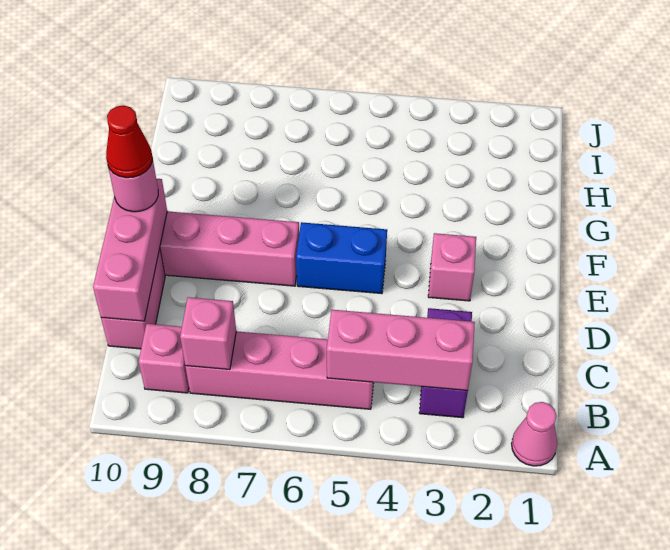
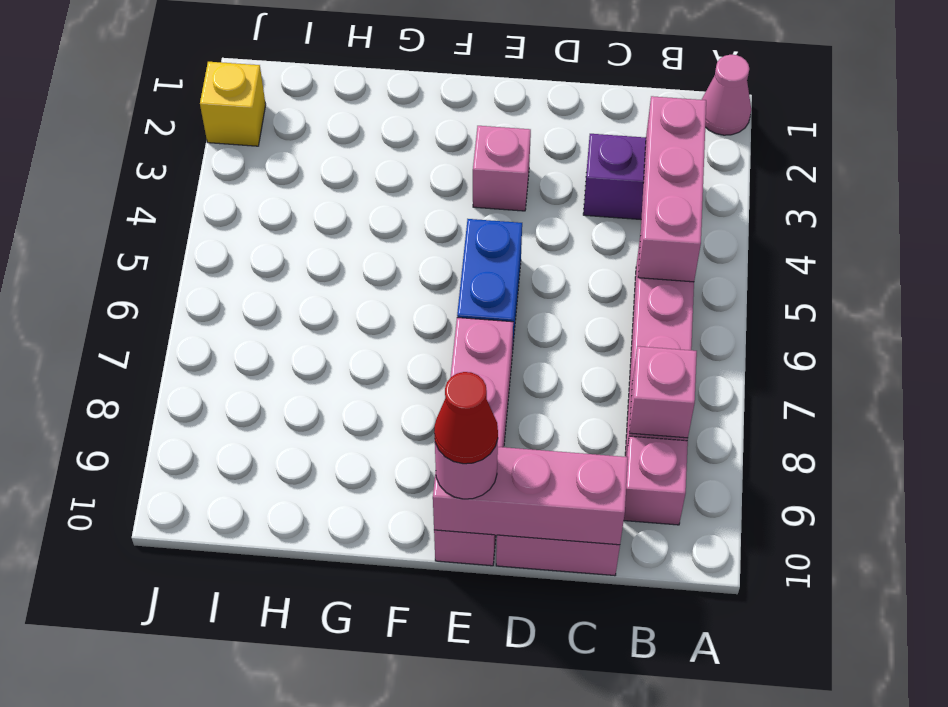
none -> yellow brick J2 level 1

